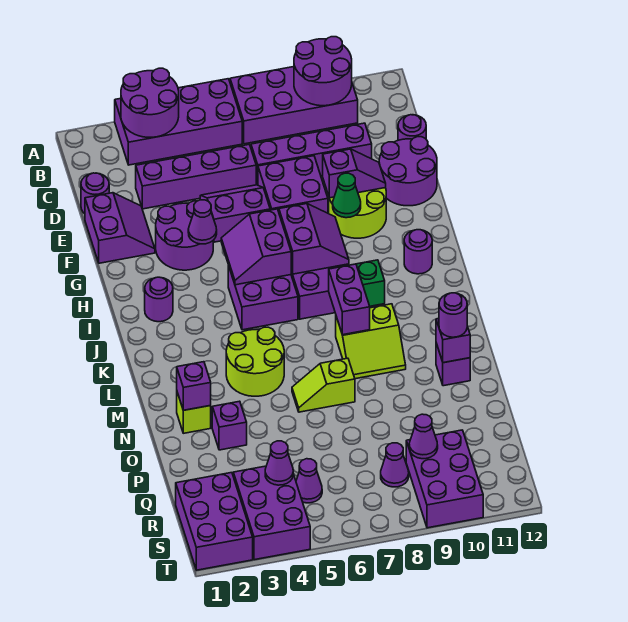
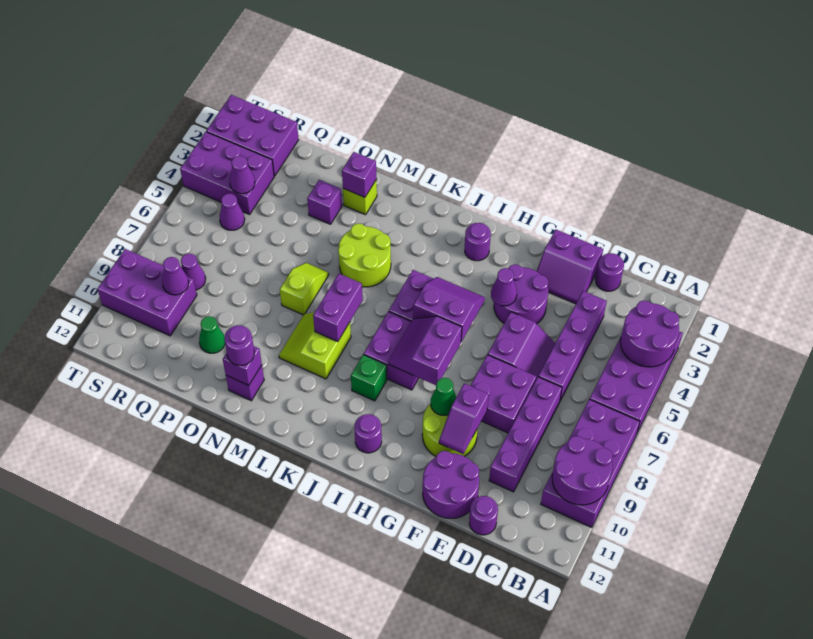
purple slope H7:I8 level 2 top 7 -> purple slope H7:I8 level 2 top H
purple brick K8:L8 level 2 -> purple brick L7:L8 level 2
none -> green cone P10 level 1

